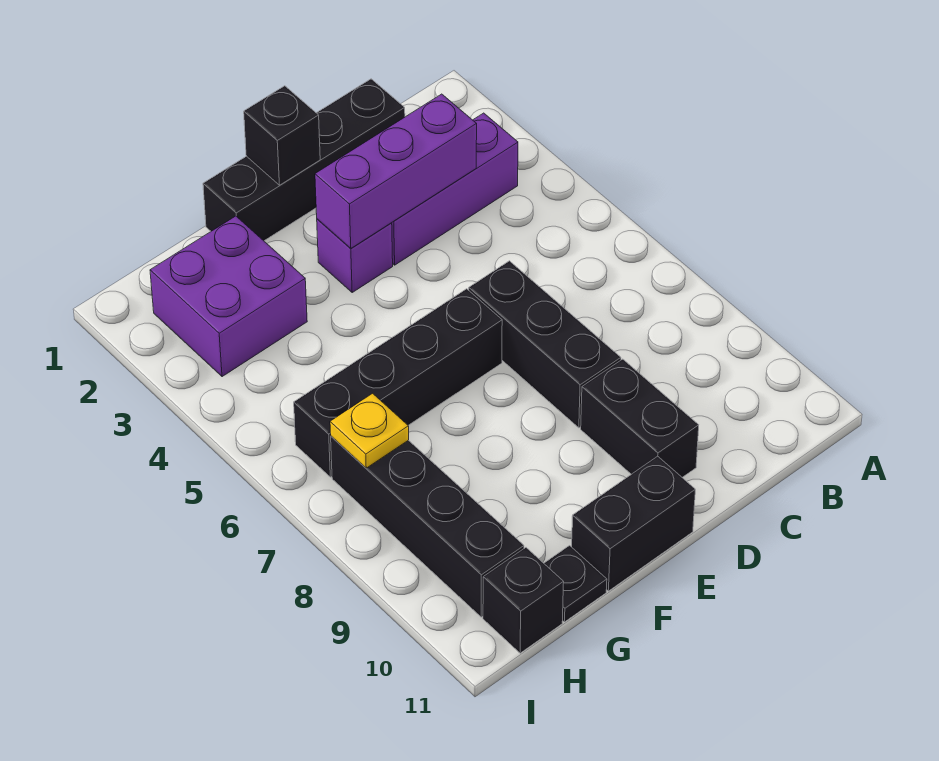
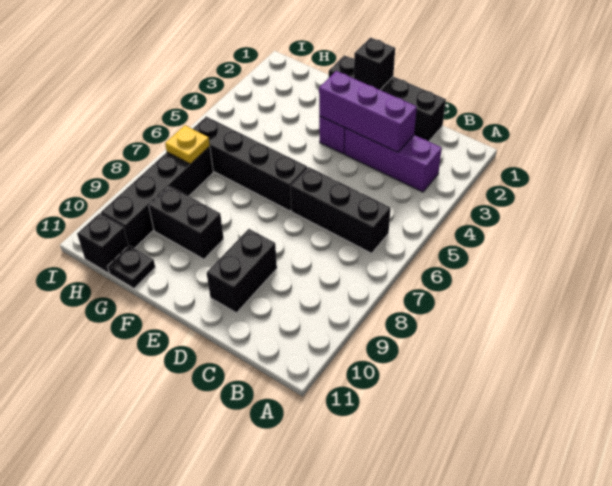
black brick D6:D8 level 1 -> black brick B6:D6 level 1
black brick E11:F11 level 1 -> black brick F9:G9 level 1
purple brick G2:H3 level 1 -> none

